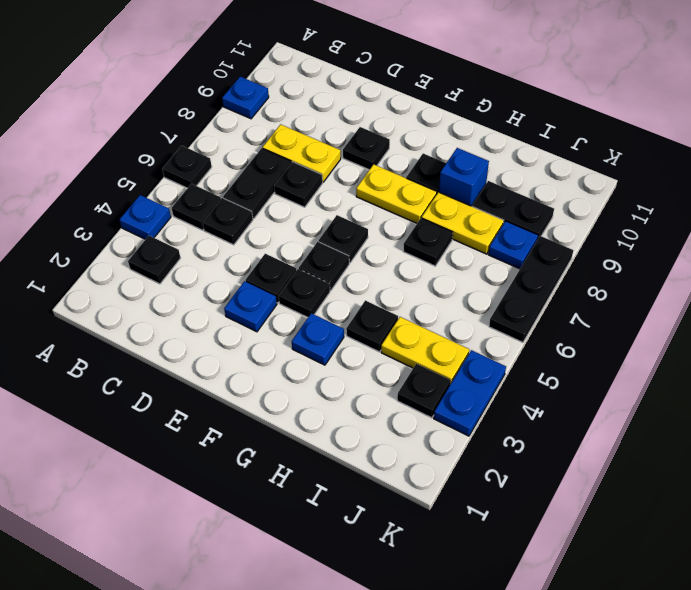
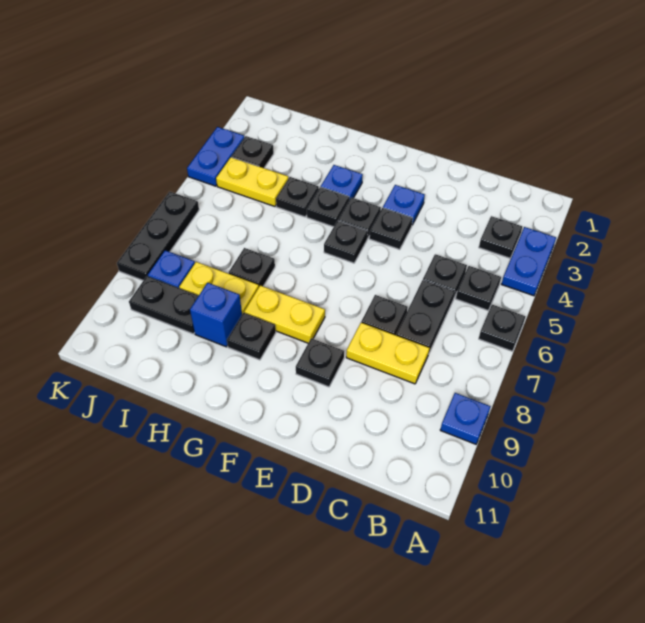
blue plate A4 level 1 -> blue plate A3:A4 level 1
black plate F6 level 1 -> black plate G4 level 1

